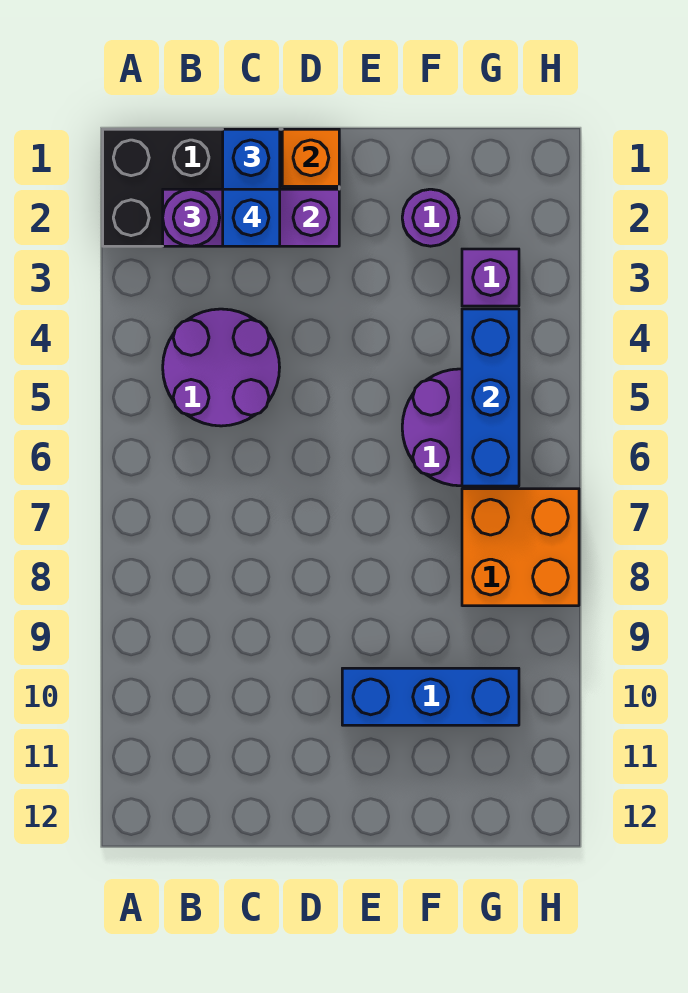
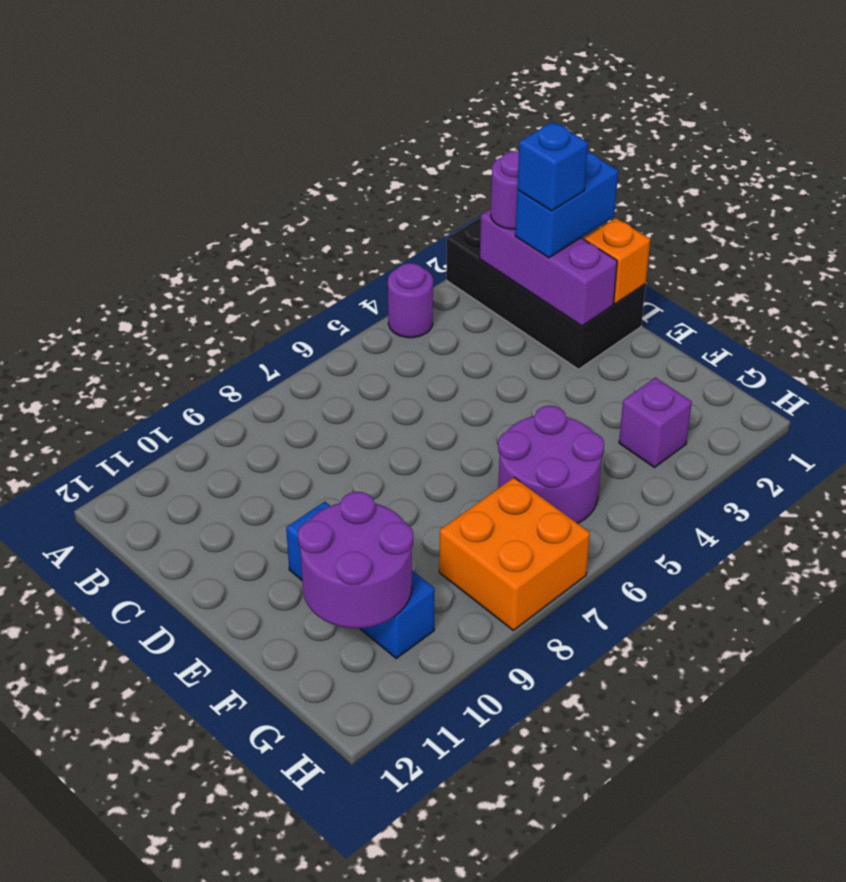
purple round brick B4:C5 level 1 -> purple round brick F10:G11 level 2
purple round brick F2 level 1 -> purple round brick A4 level 1
blue brick G4:G6 level 2 -> none

